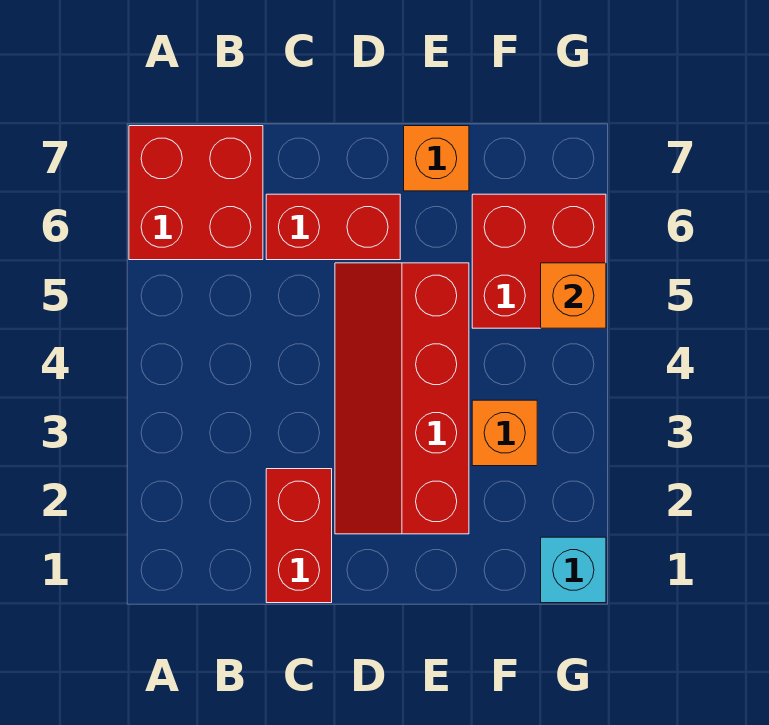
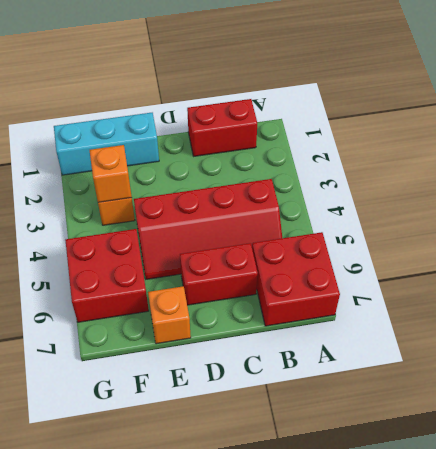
red brick C1:C2 level 1 -> red brick B1:C1 level 1
red slope D2:E5 level 1 top E -> red slope B4:E5 level 1 top 4
cyan brick G1 level 1 -> cyan brick E1:G1 level 1
orange brick G5 level 2 -> orange brick F3 level 2

